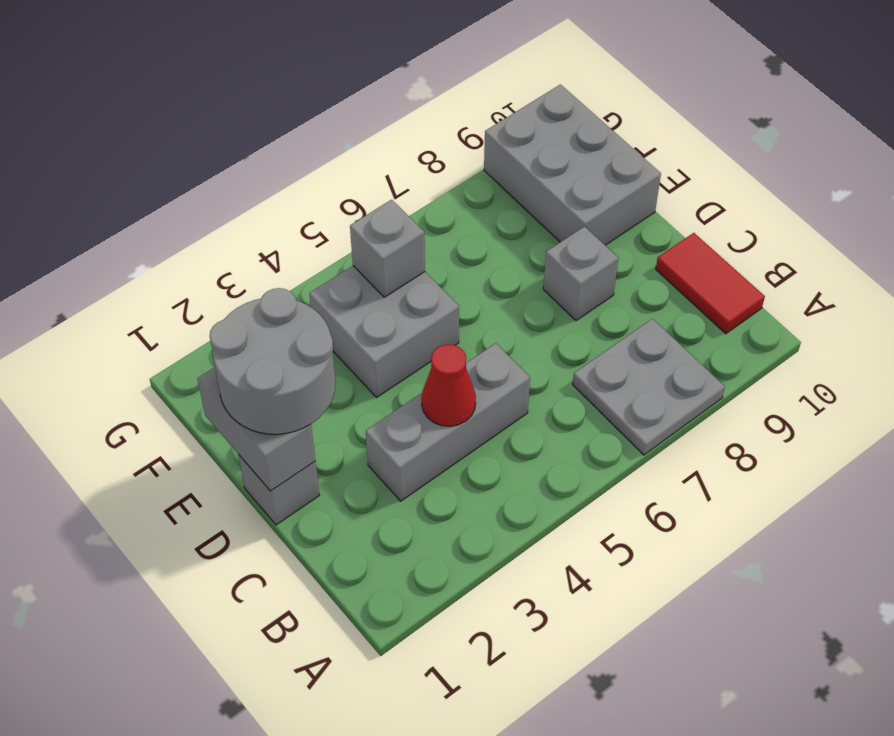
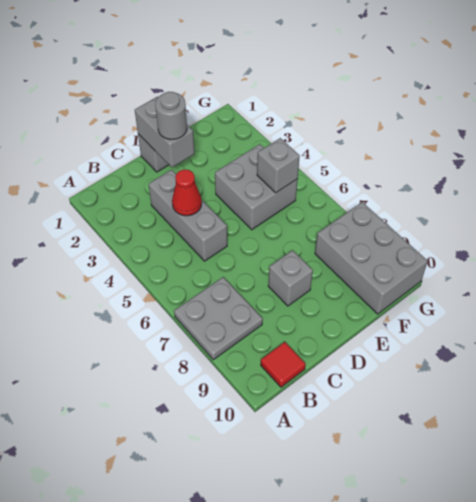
red tile B10:C10 level 1 -> red tile B10 level 1
grey brick D1:E1 level 2 -> grey brick D1:D2 level 2
grey round brick D1:E2 level 3 -> grey round brick D2 level 3
grey brick E9:G10 level 1 -> grey brick F8:G10 level 1

